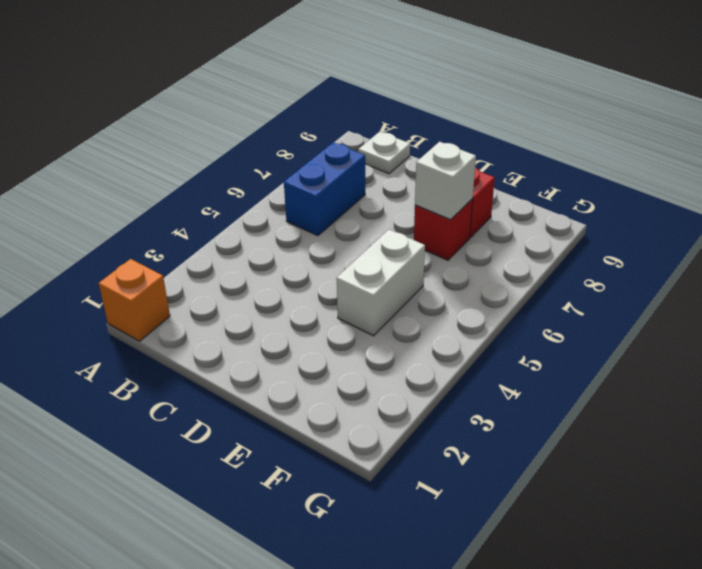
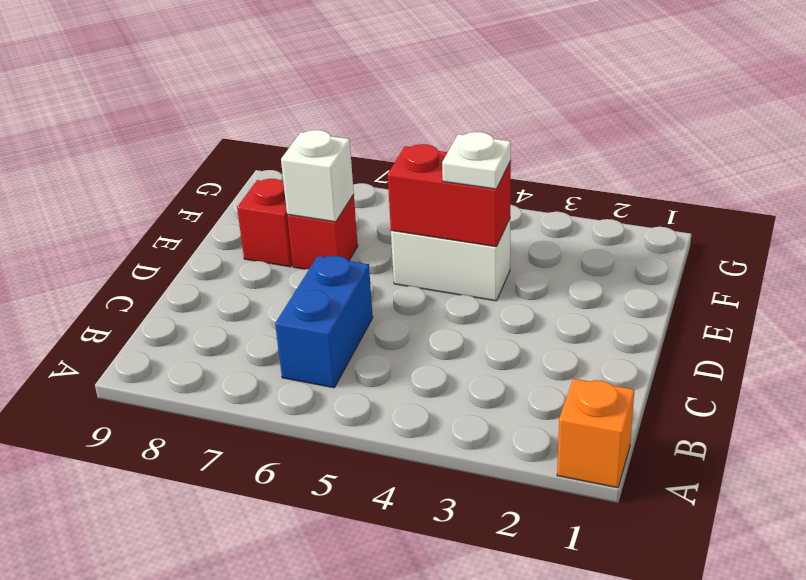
blue brick B6:B7 level 1 -> blue brick B6:C6 level 1
white plate B9 level 1 -> white plate E4 level 3
none -> red brick E4:E5 level 2

